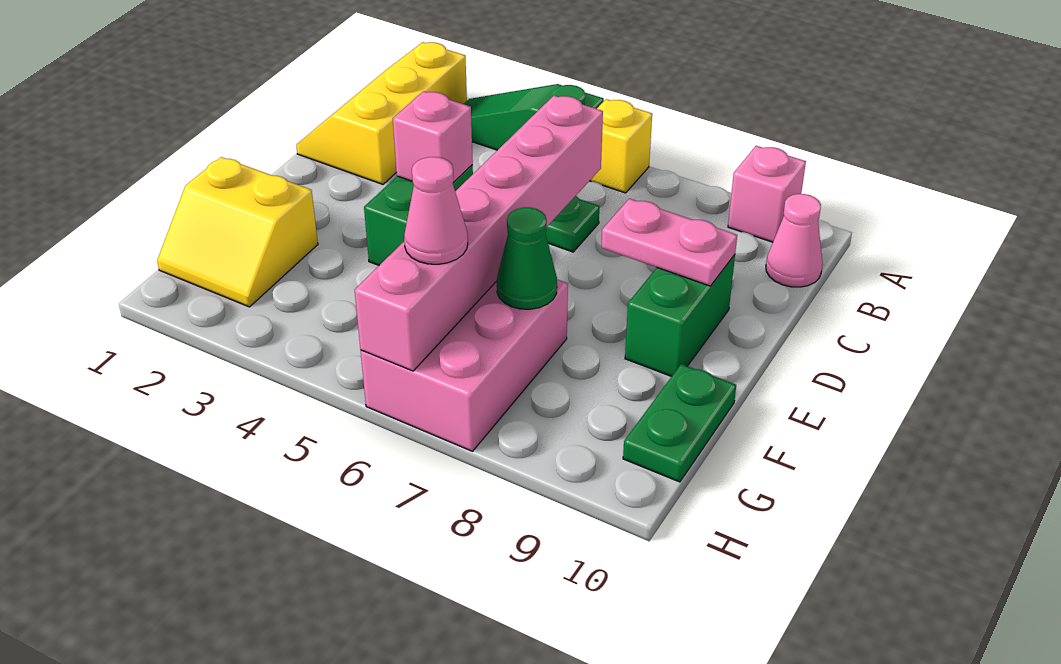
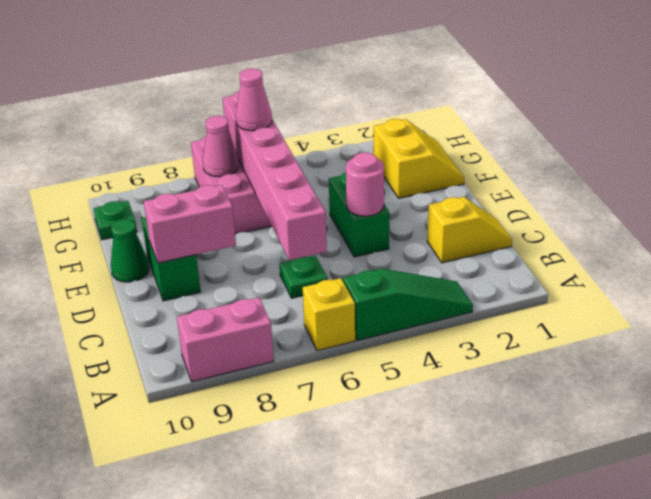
yellow slope A1:C2 level 1 top 2 -> yellow slope C1:C2 level 1 top 2
pink brick A9 level 1 -> pink brick A8:A9 level 1
pink cone B10 level 1 -> pink cone G7 level 2
pink brick D4 level 2 -> pink round brick D4 level 2
pink plate D8:D9 level 2 -> pink brick D8:D9 level 2
yellow slope F1:G2 level 1 top F -> yellow slope F1:G2 level 1 top 2
green cone F7 level 2 -> green cone E10 level 1
green plate F10:G10 level 1 -> green plate G10 level 1

